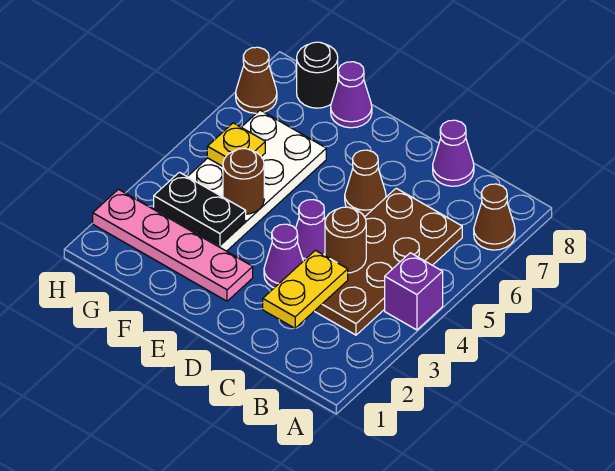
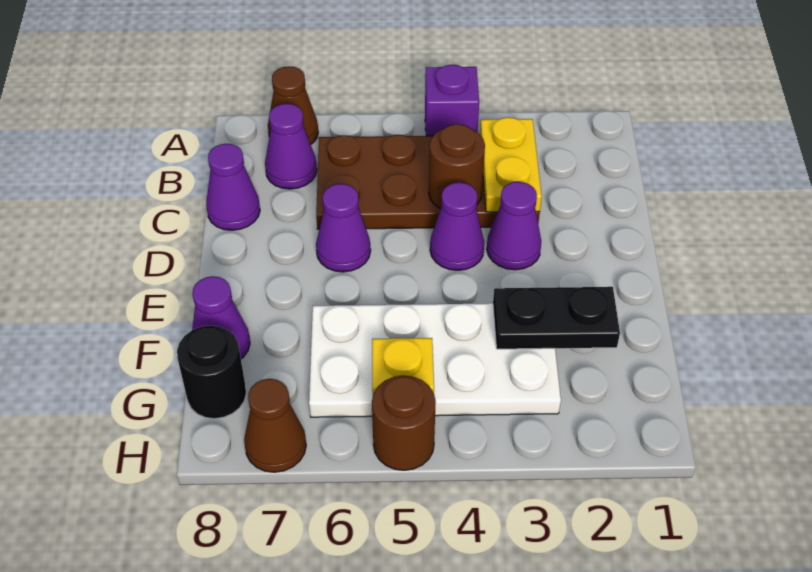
none -> purple cone B7 level 1
yellow plate C2:C3 level 2 -> yellow plate B3:C3 level 2
brown cone D6 level 1 -> purple cone D6 level 1
pink plate E2:H2 level 1 -> none
black plate F3:G3 level 2 -> black plate F2:F3 level 2
brown round brick F4 level 2 -> brown round brick H5 level 1

